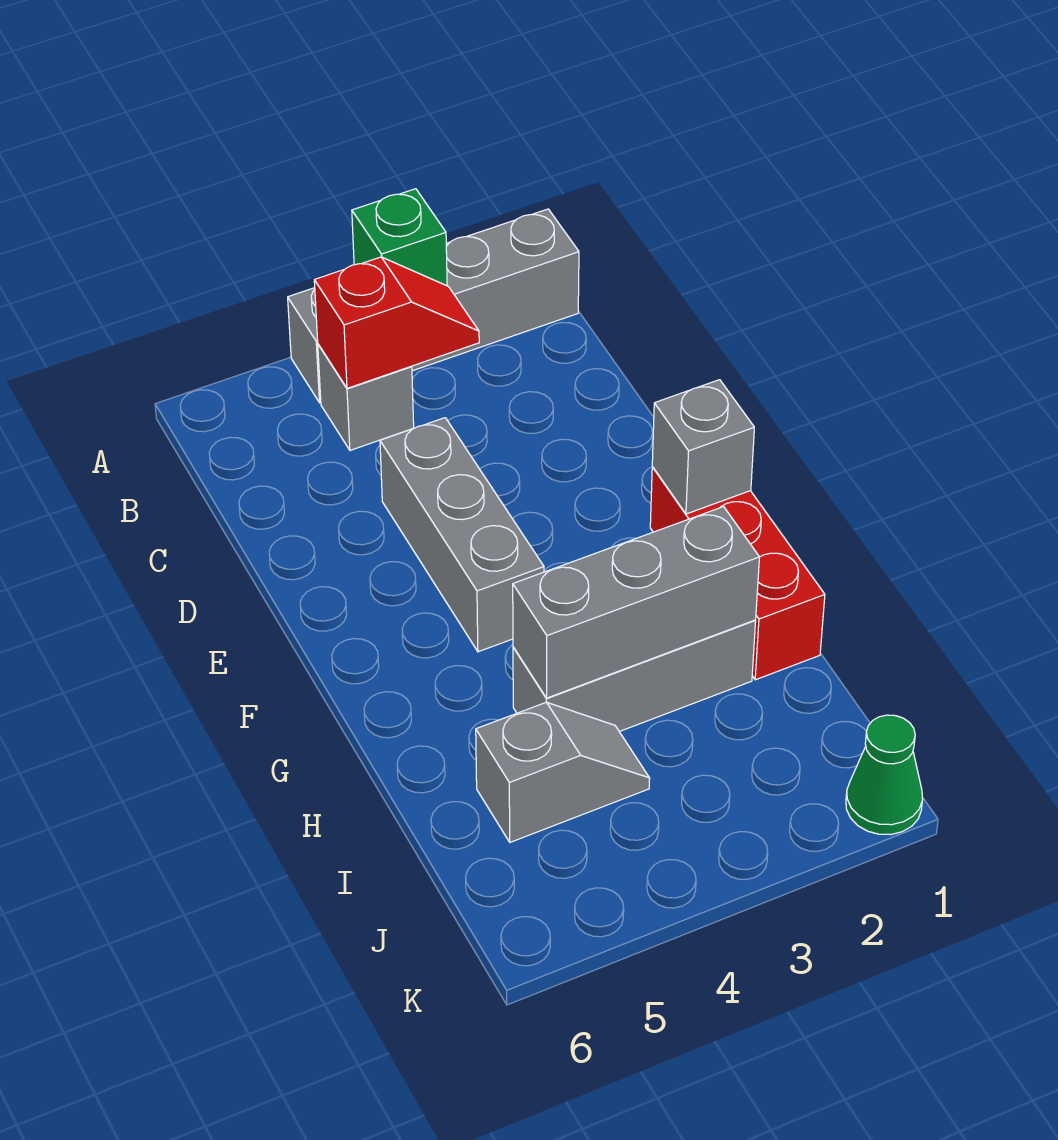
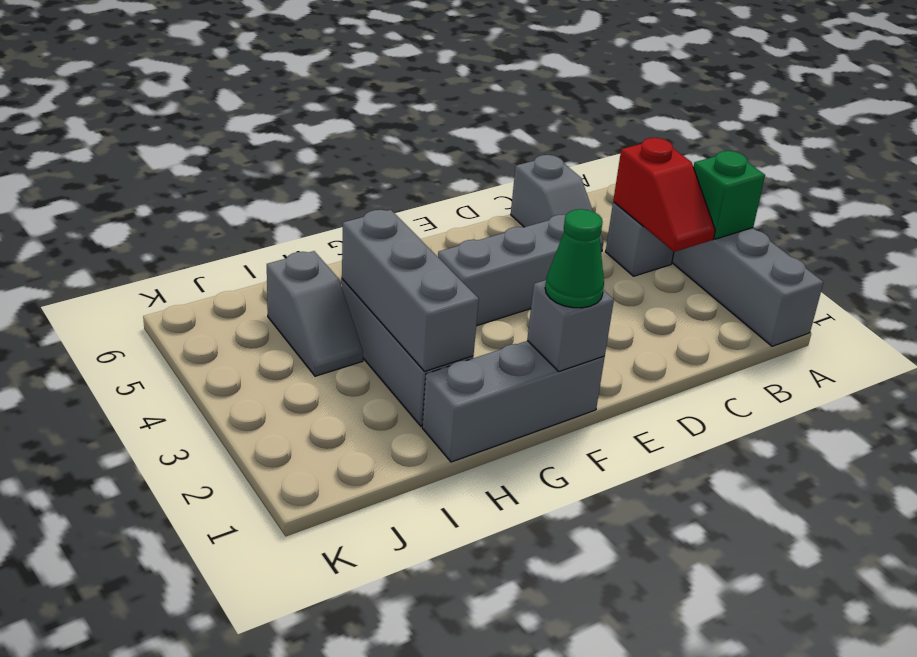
none -> grey slope C5:C6 level 1 top 6
red brick F1:H1 level 1 -> grey brick F1:H1 level 1
green cone K1 level 1 -> green cone F1 level 3

